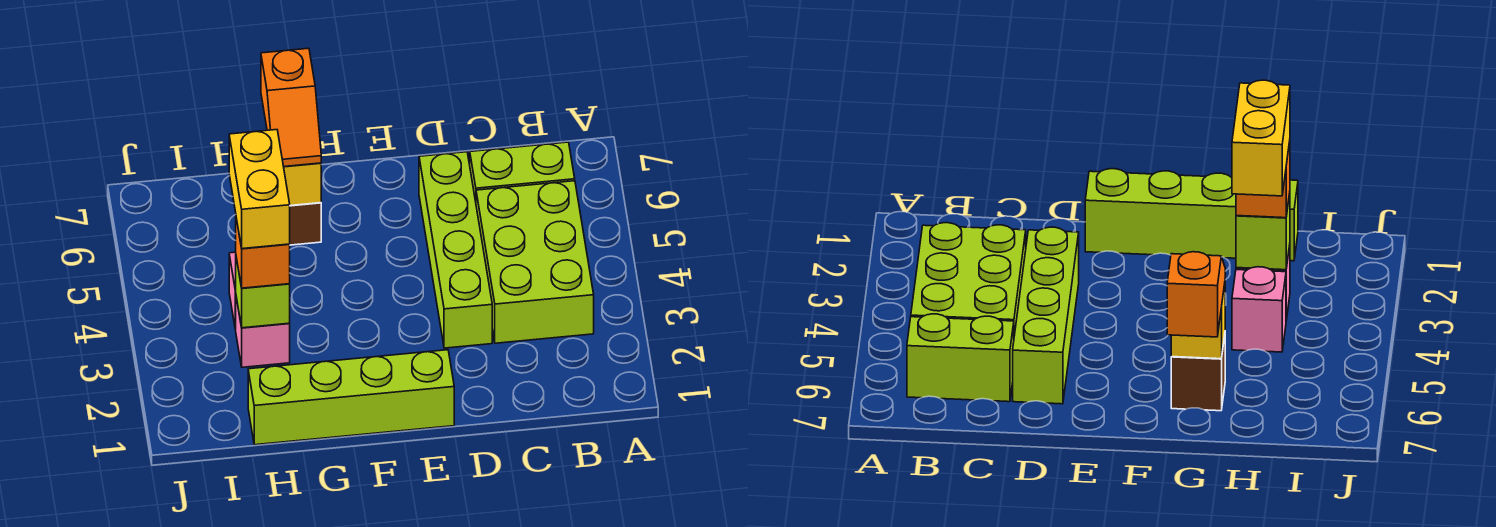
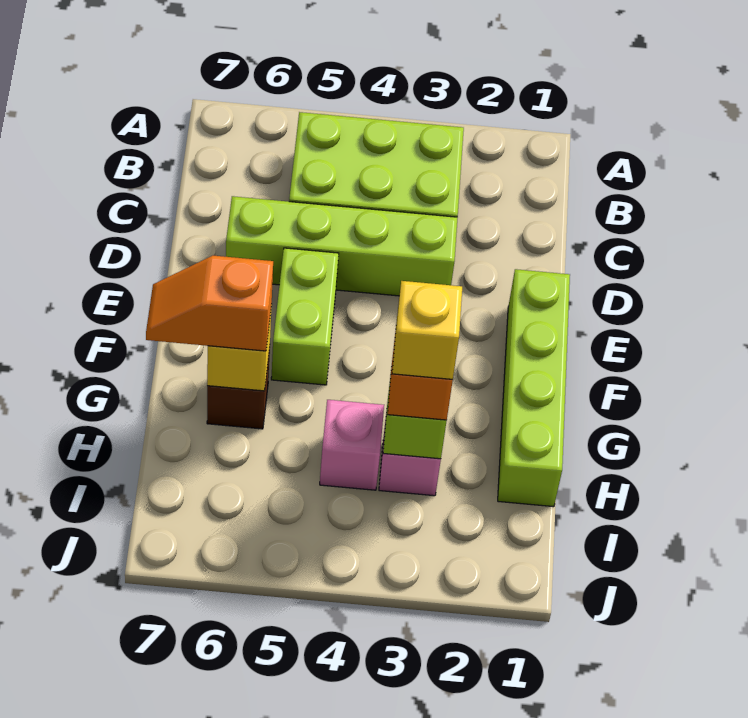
lime brick B6:C6 level 1 -> lime brick E5:F5 level 1
orange slope G6:G7 level 3 top 7 -> orange slope G6:G7 level 3 top 6
yellow brick H3:H4 level 4 -> yellow brick H3 level 4

